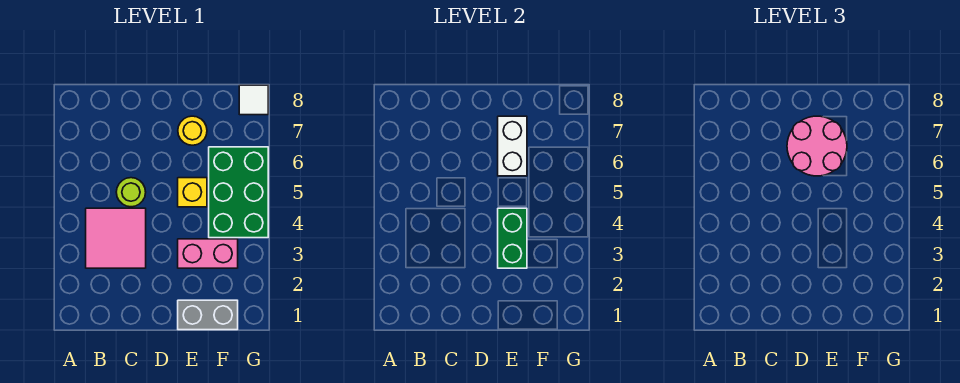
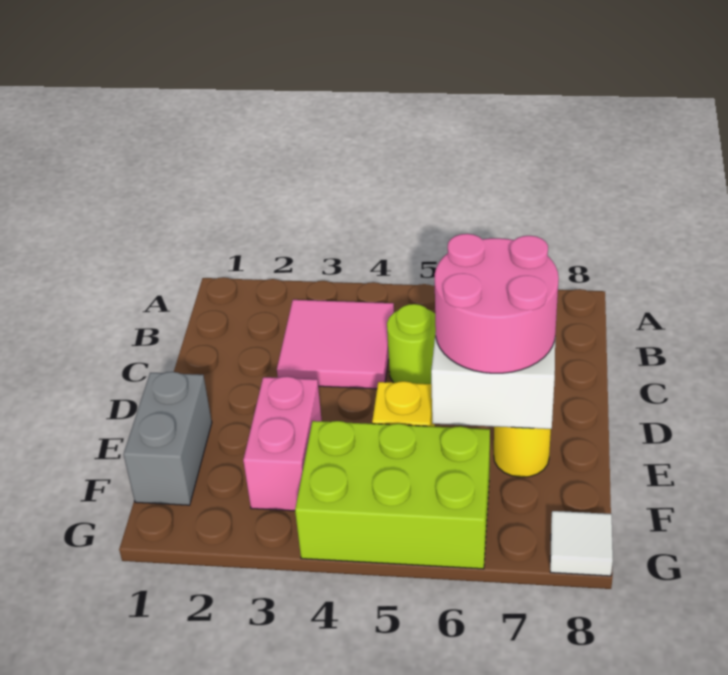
green brick E3:E4 level 2 -> none
green brick F4:G6 level 1 -> lime brick F4:G6 level 1

